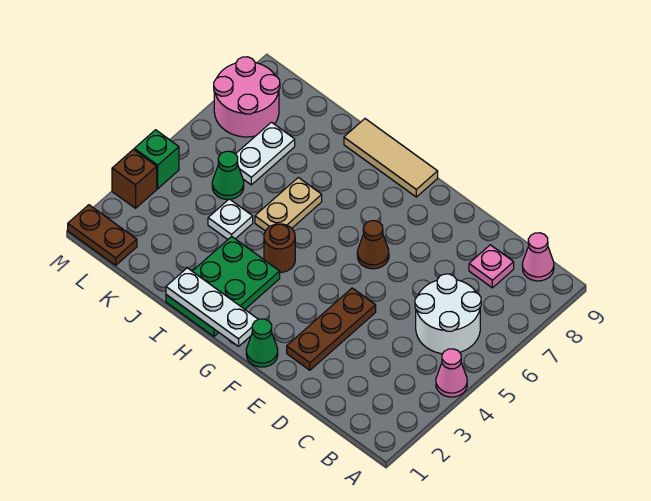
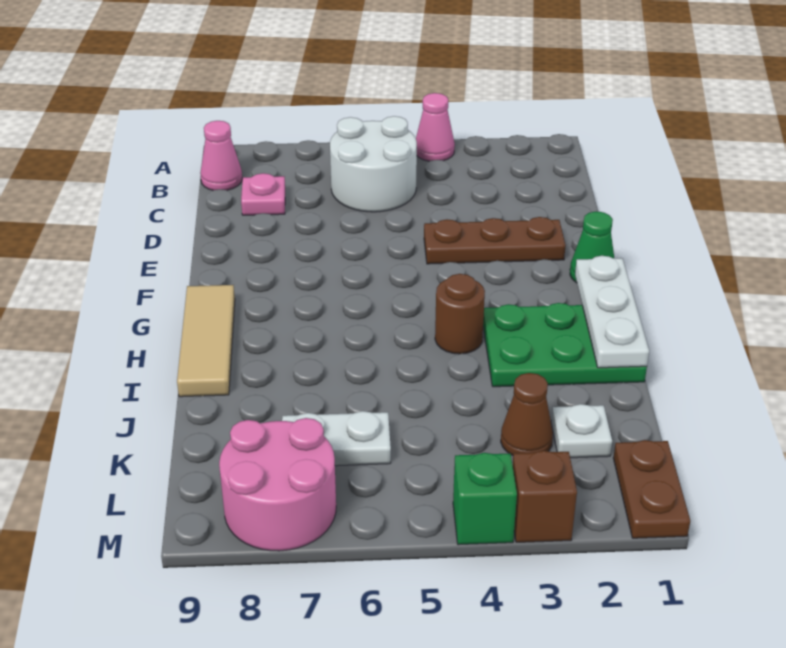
brown cone F6 level 1 -> brown cone K3 level 1
tan plate I5:I6 level 1 -> none
white plate J4 level 1 -> white plate K2 level 1
green cone K5 level 1 -> none

